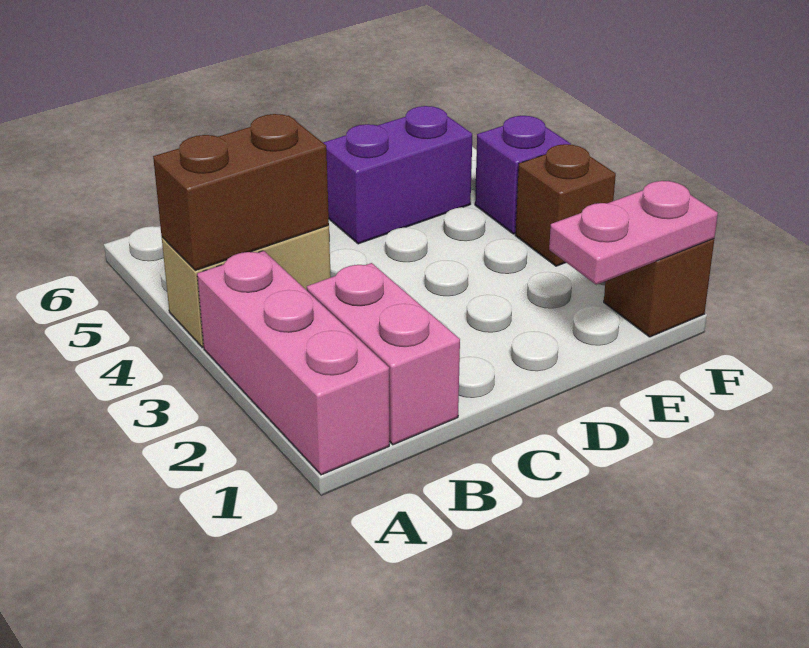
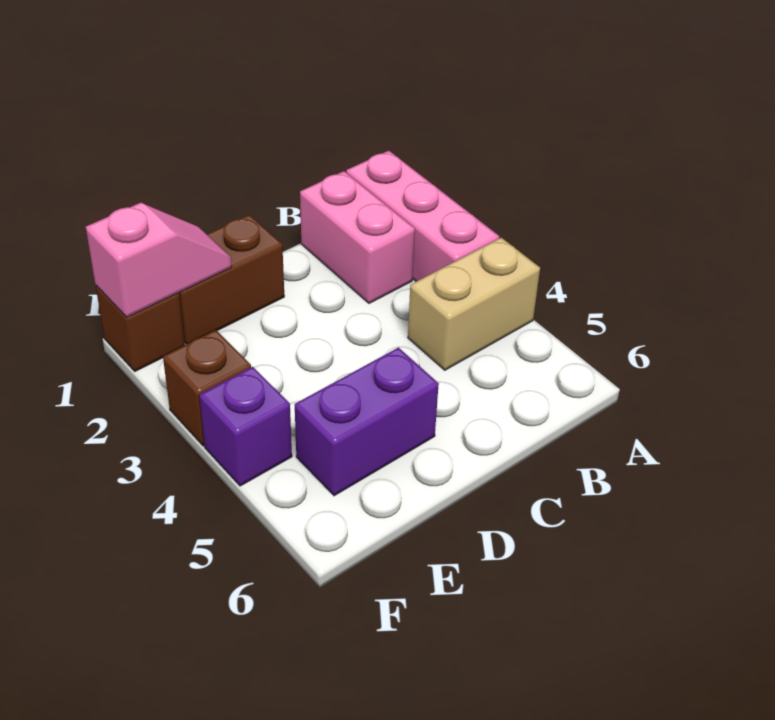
brown brick A4:B4 level 2 -> brown brick D1:E1 level 1
pink plate E1:F1 level 2 -> pink slope E1:F1 level 2 top F

